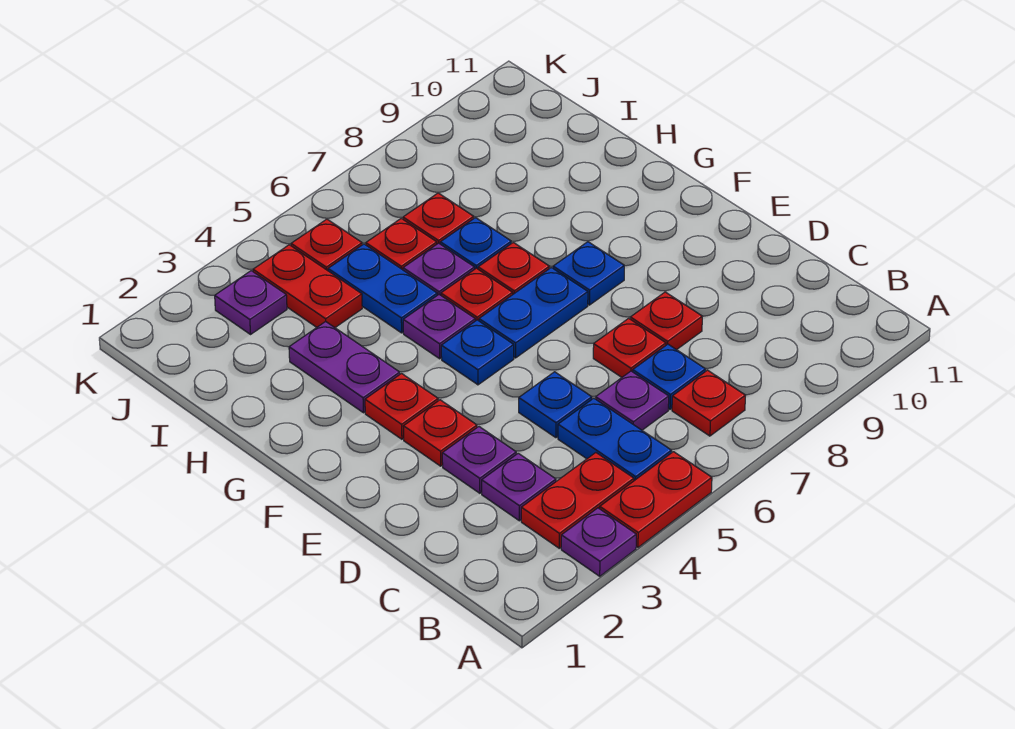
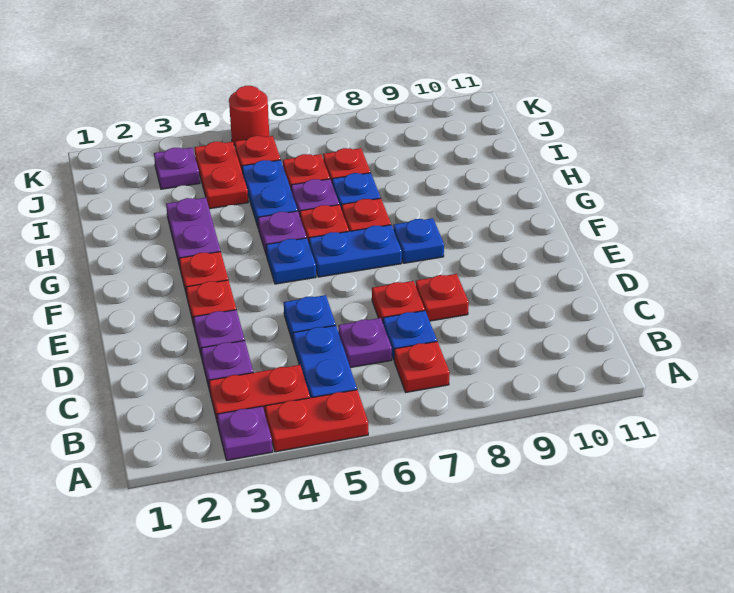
none -> red round brick K5 level 1

